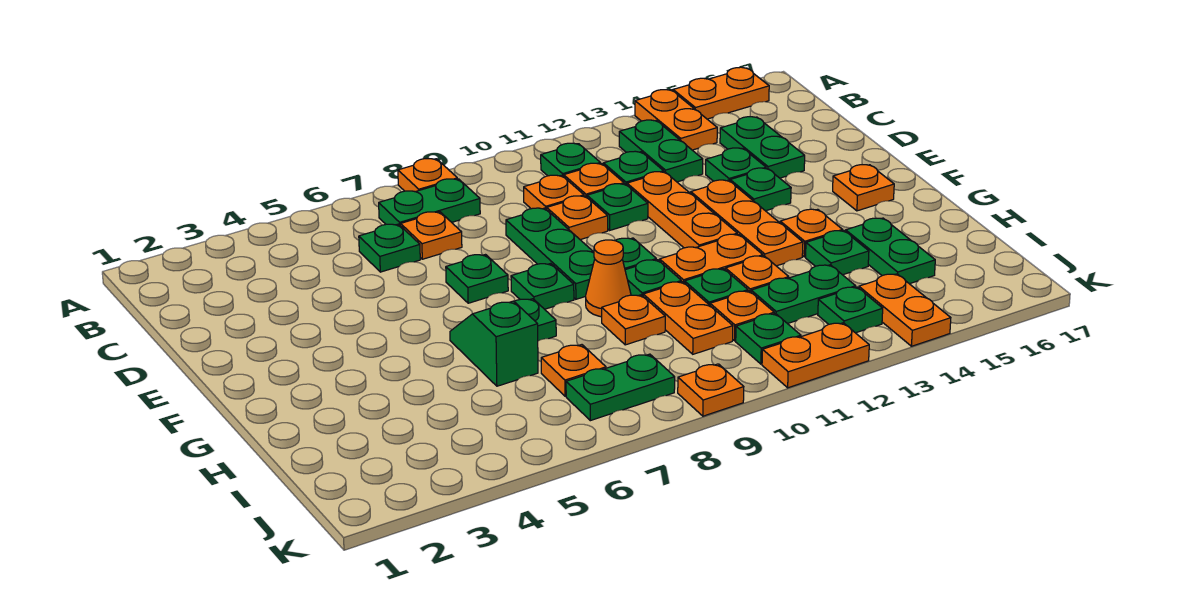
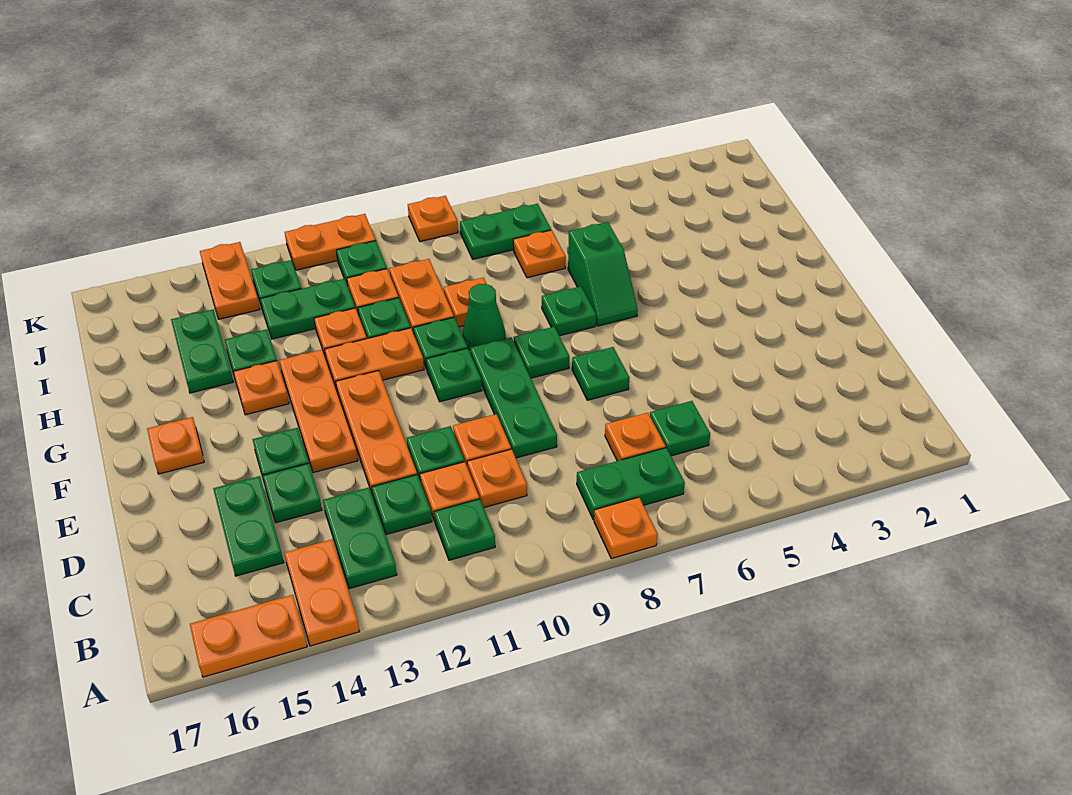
orange cone G9 level 1 -> green cone G9 level 1

